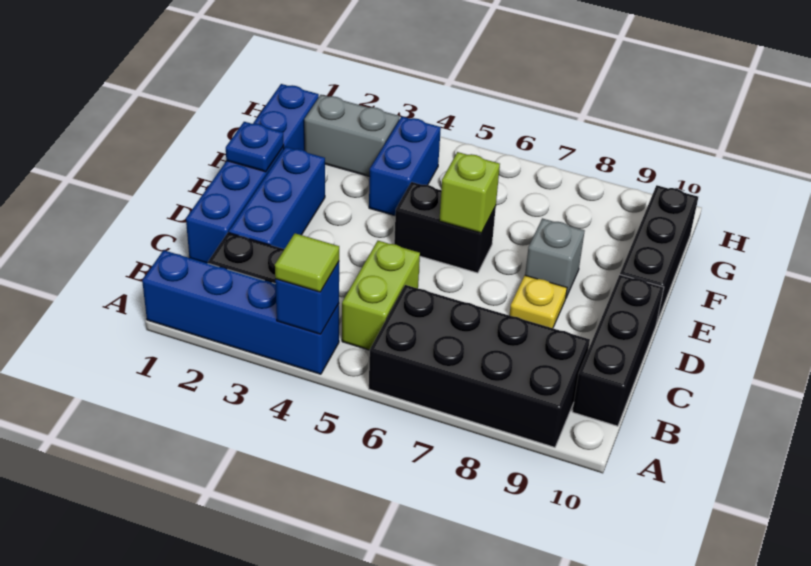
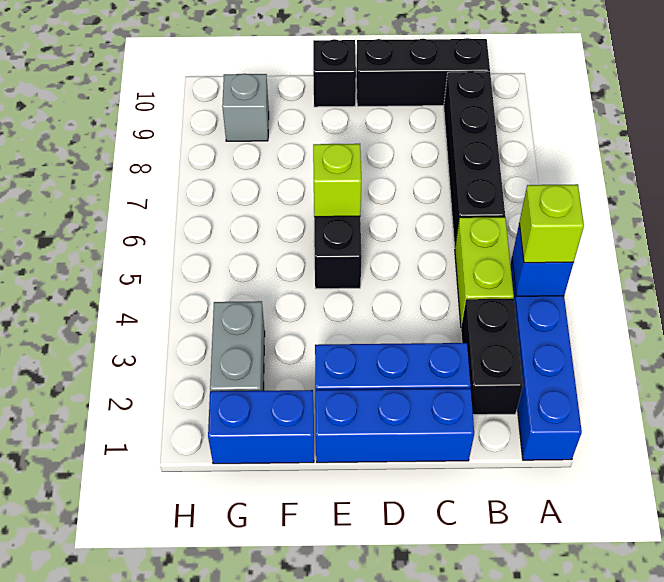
lime tile A4 level 3 -> lime brick A4 level 3
black brick A6:B9 level 1 -> black brick B6:B9 level 1
lime brick B5:C5 level 1 -> lime brick B4:B5 level 1
yellow plate D8 level 1 -> none
blue plate E1 level 2 -> none
grey brick E8 level 1 -> grey brick G9 level 1
black brick E10:G10 level 1 -> black brick E10 level 1
blue brick F4:G4 level 1 -> none

